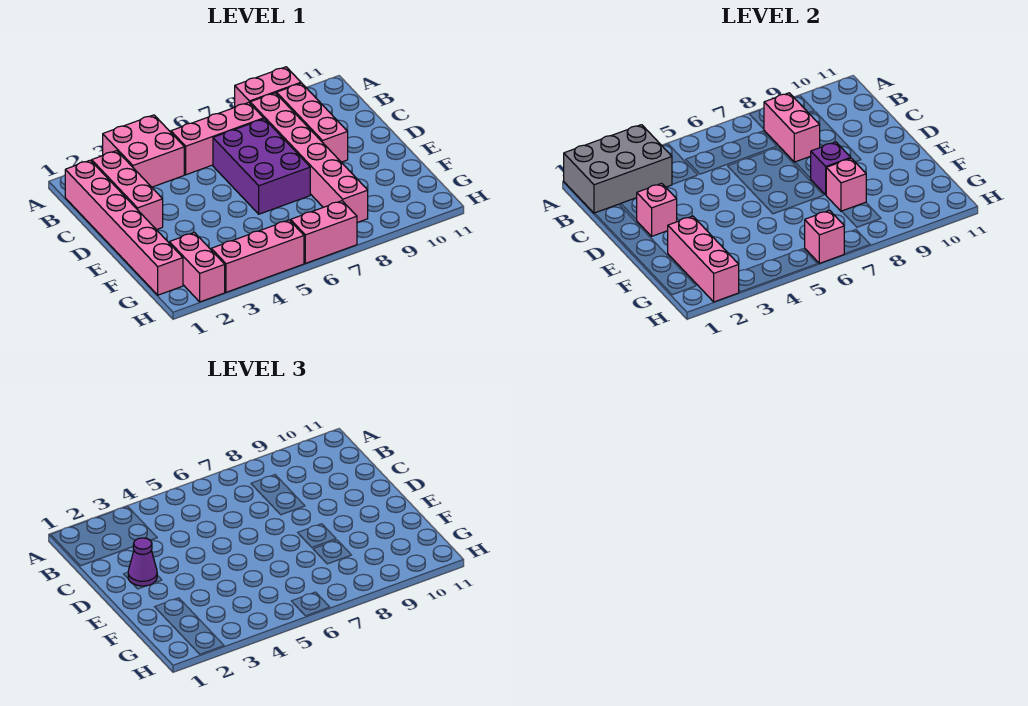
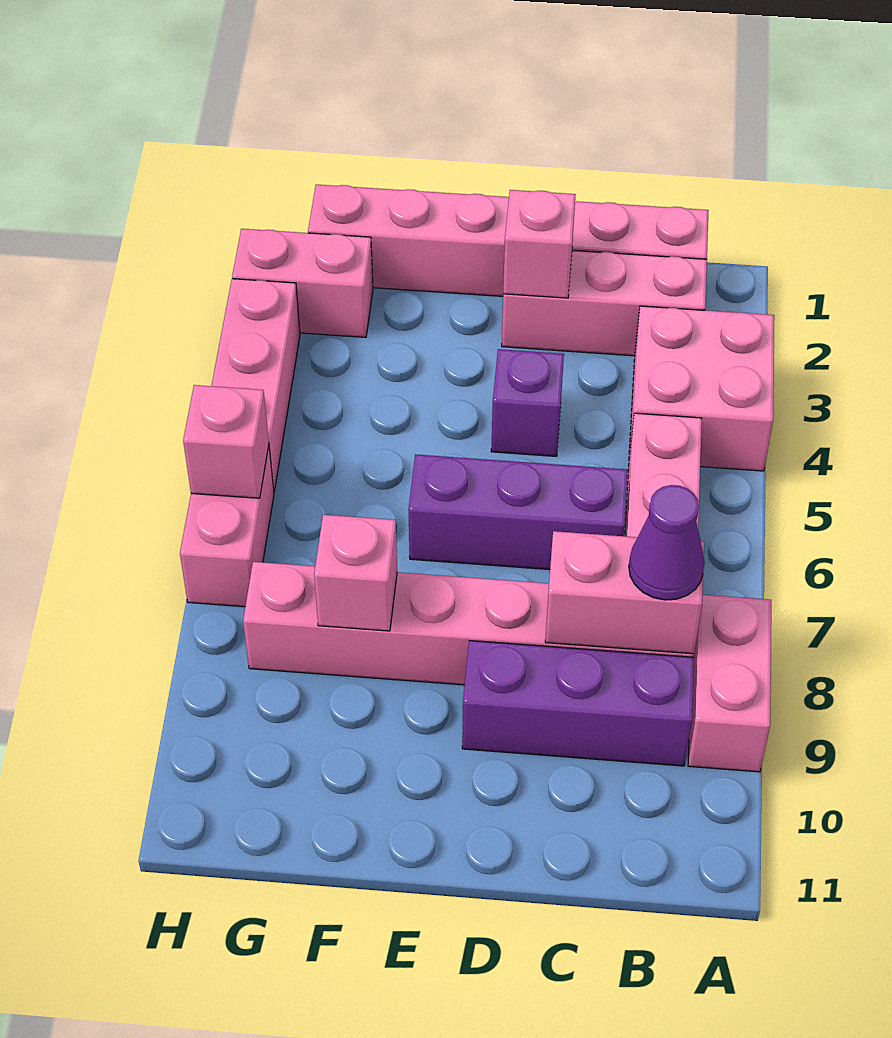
grey brick A1:B3 level 2 -> none
pink brick B9:D9 level 1 -> purple brick B9:D9 level 1
purple brick C6:E7 level 1 -> purple brick C6:E6 level 1
purple cone D2 level 3 -> purple cone B8 level 3
purple brick E8 level 2 -> purple brick D4 level 1
pink brick F2:H2 level 2 -> none

